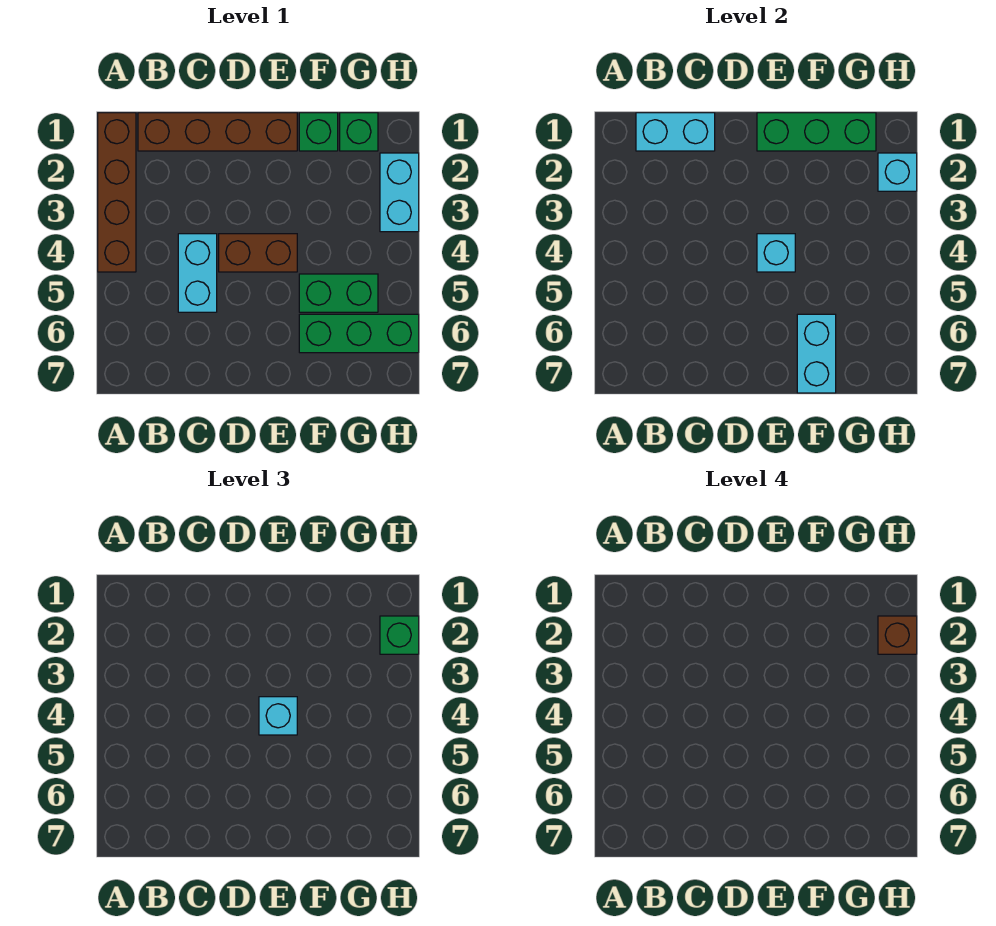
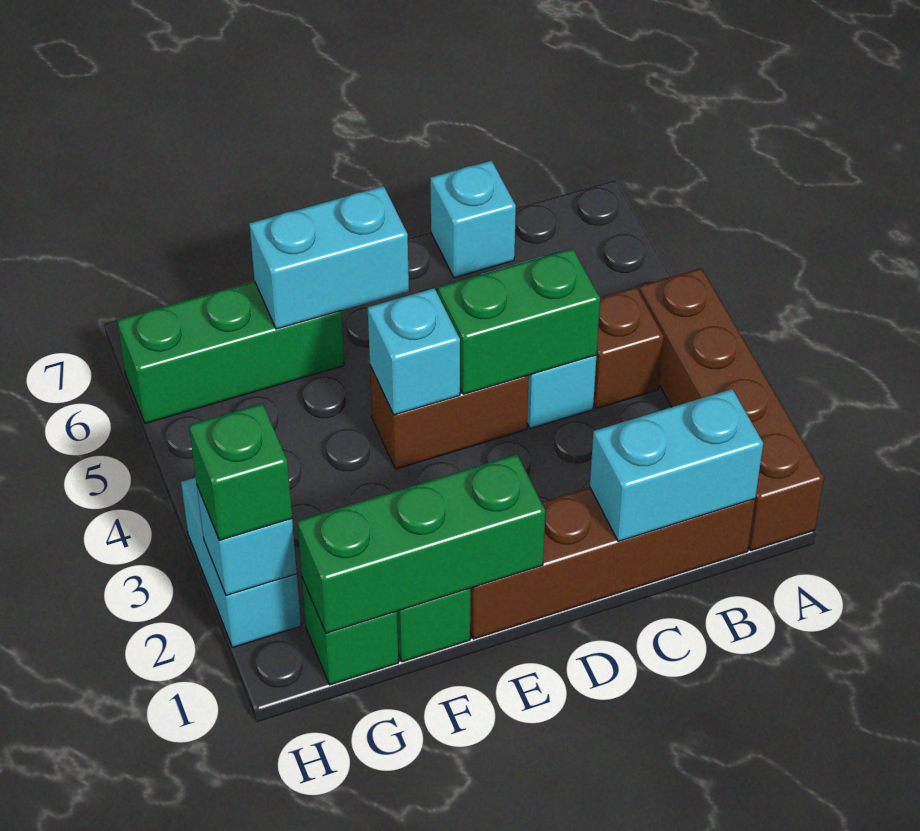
cyan brick E4 level 3 -> cyan brick C7 level 1
green brick F5:G5 level 1 -> green brick C4:D4 level 2
cyan brick F6:F7 level 2 -> cyan brick E6:F6 level 2
brown brick H2 level 4 -> brown brick B4 level 1

